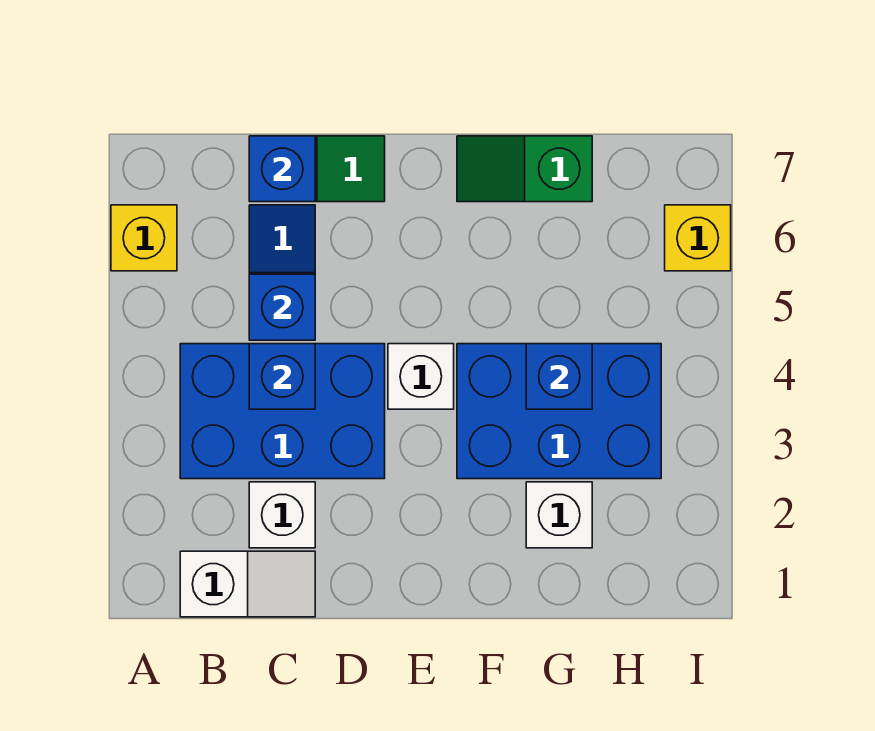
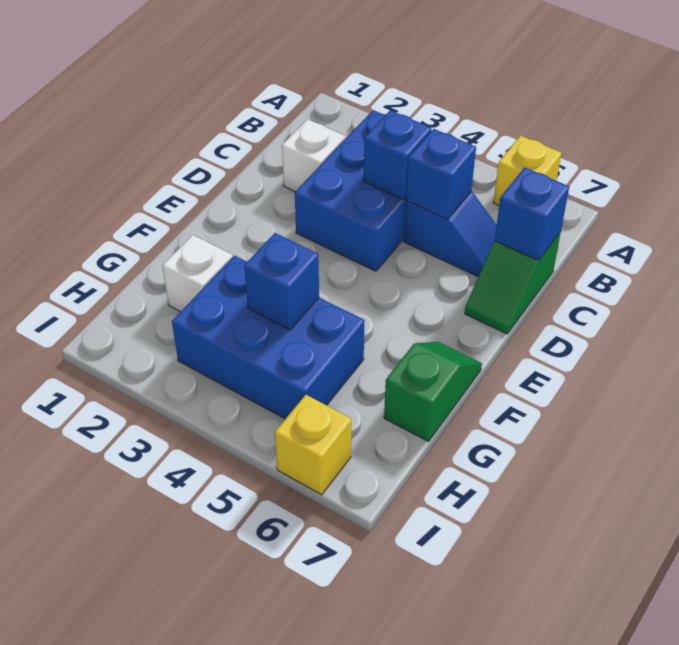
white slope B1:C1 level 1 top B -> none
white brick E4 level 1 -> none
blue brick F3:H4 level 1 -> blue brick G3:H5 level 1

